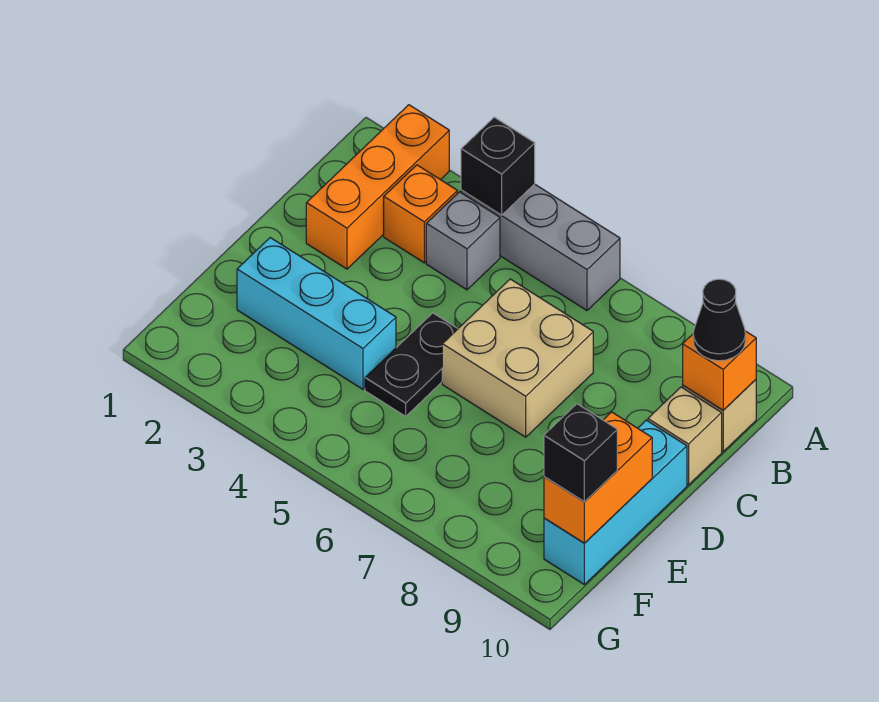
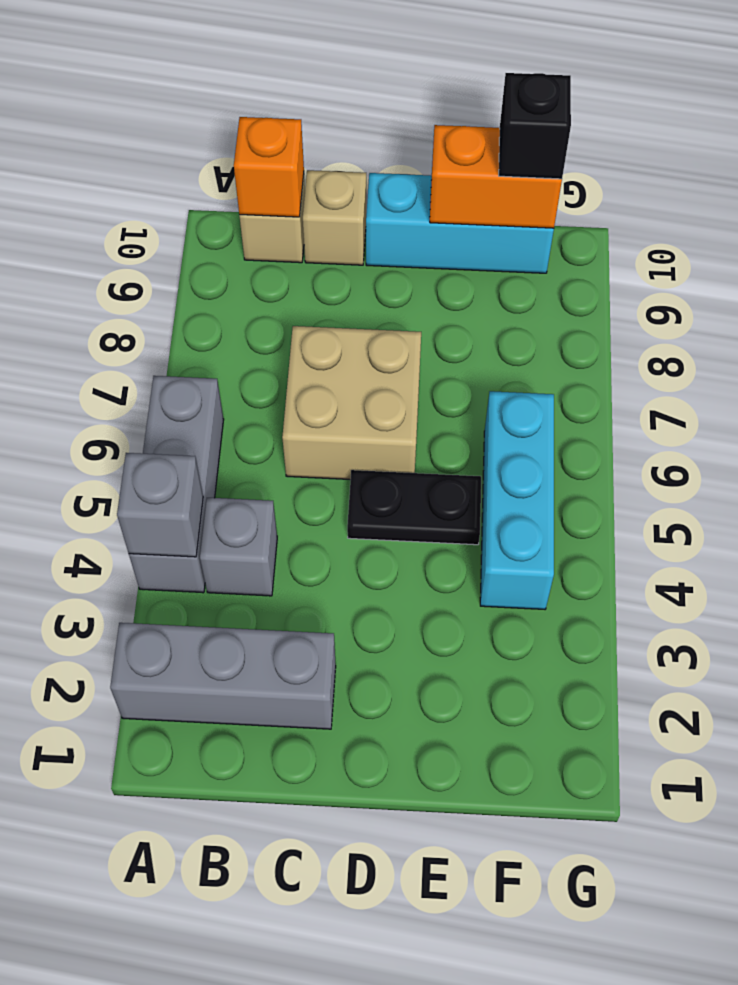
orange brick A2:C2 level 1 -> grey brick A2:C2 level 1
black brick A4 level 2 -> grey brick A4 level 2
orange brick B3 level 1 -> none
black cone B10 level 3 -> none
cyan brick E2:E4 level 1 -> cyan brick F4:F6 level 1

